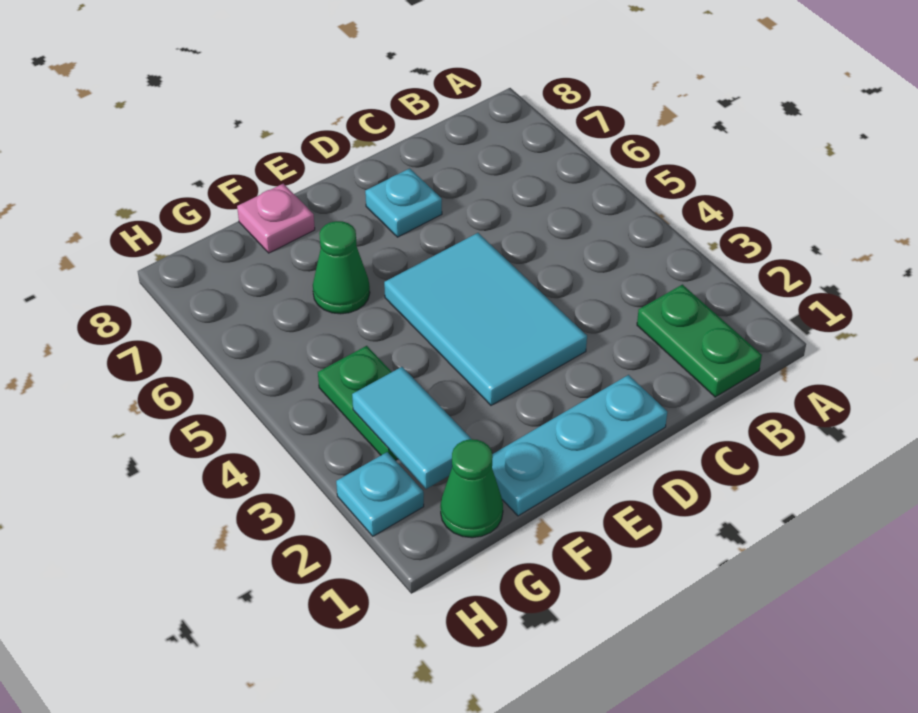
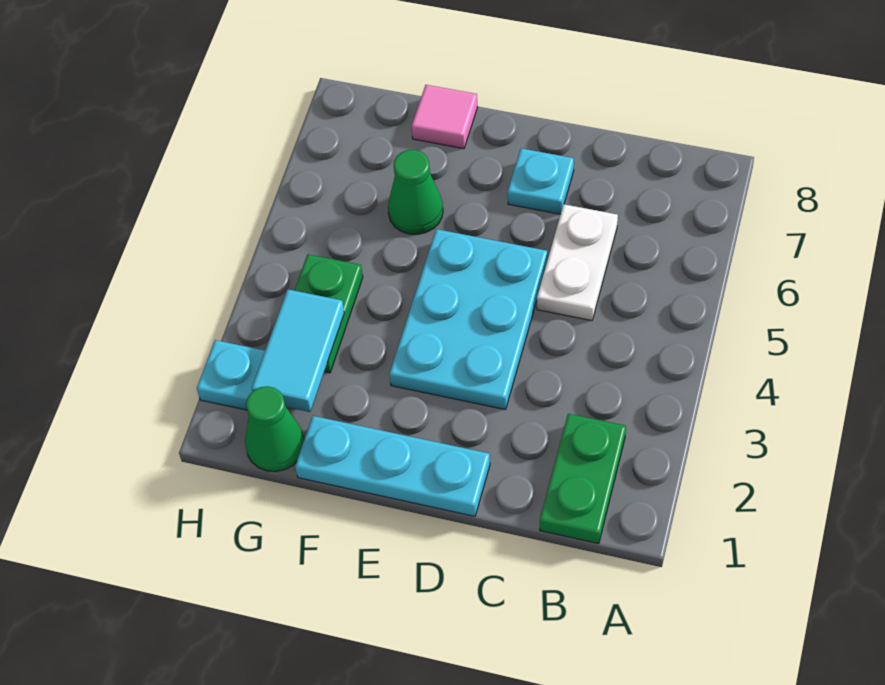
none -> white plate C5:C6 level 1
cyan tile D3:E5 level 1 -> cyan plate D3:E5 level 1
pink plate F8 level 1 -> pink tile F8 level 1

